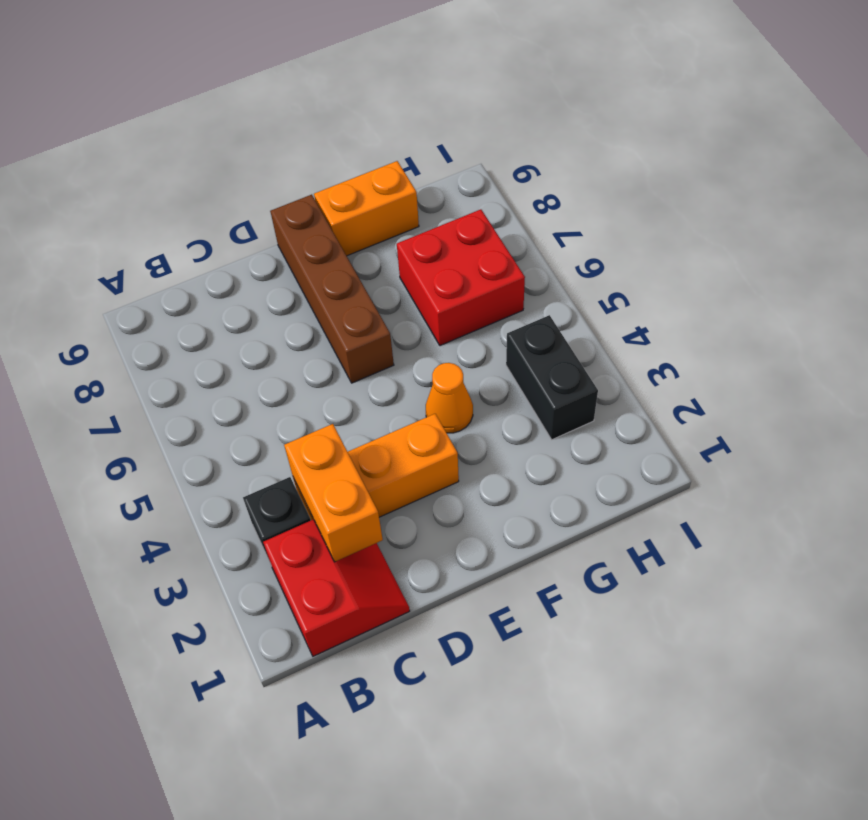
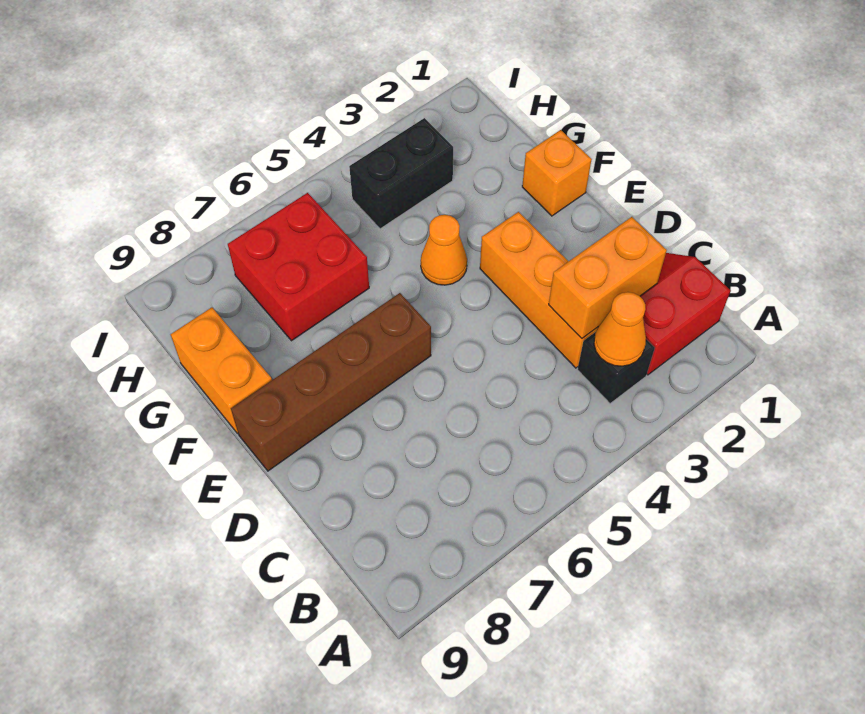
none -> orange cone B3 level 2
none -> orange brick F1 level 1

